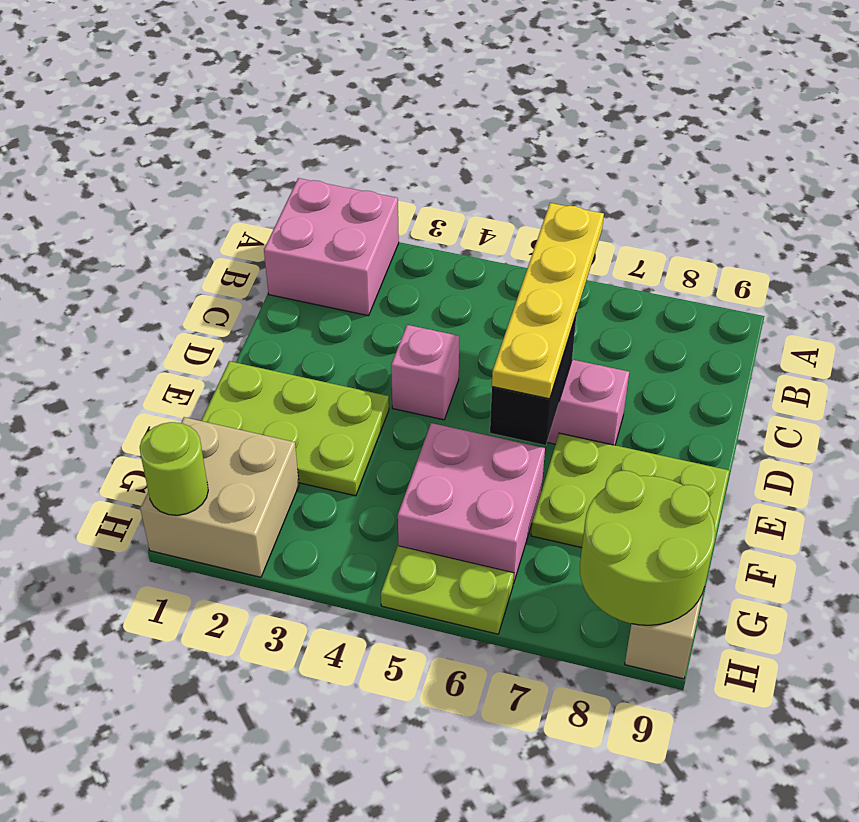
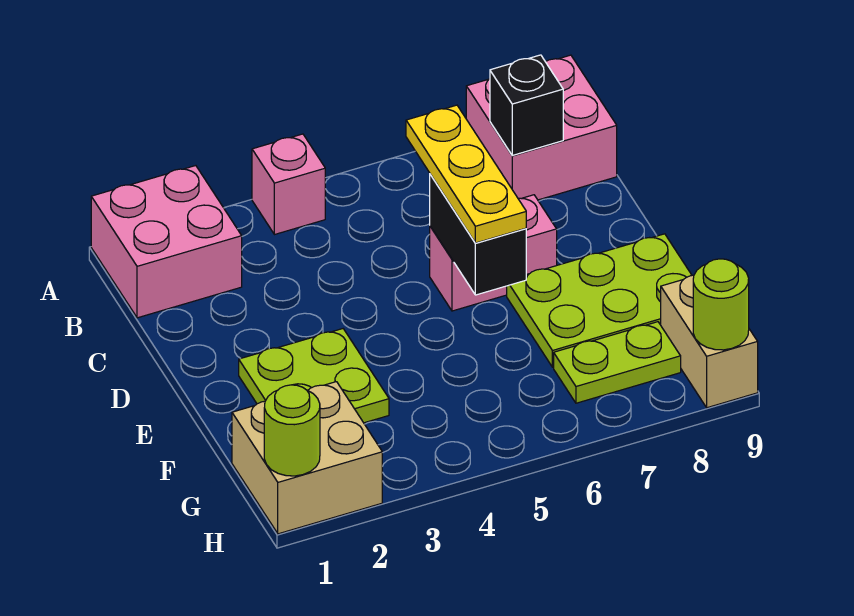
yellow plate B6:E6 level 3 -> yellow plate C6:E6 level 3
none -> black brick B8 level 2
pink brick D4 level 1 -> pink brick A4 level 1
lime plate E1:F3 level 1 -> lime plate E2:F3 level 1
pink brick F5:G6 level 1 -> pink brick A8:B9 level 1
lime round brick G8:H9 level 2 -> lime round brick H9 level 2
lime plate H5:H6 level 1 -> lime plate G7:G8 level 1

